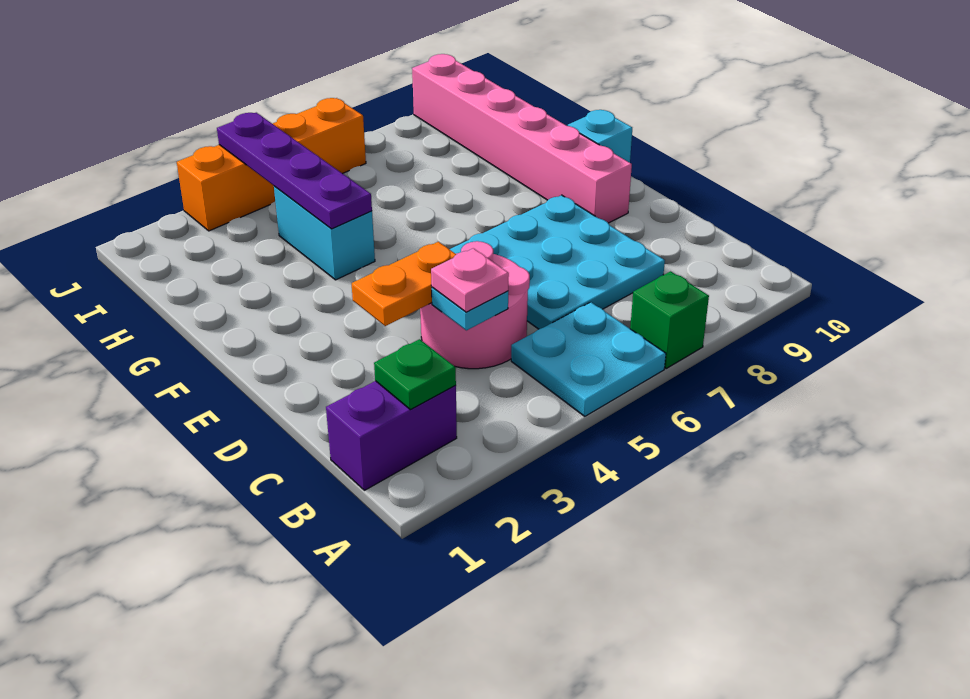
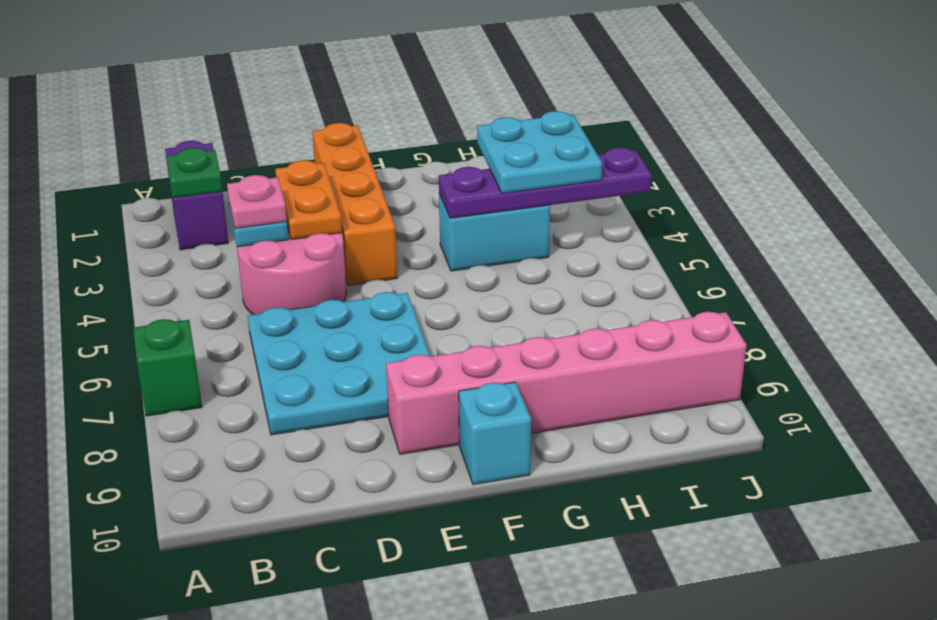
cyan plate A5:B6 level 1 -> cyan plate H3:I4 level 3
orange brick J3:J6 level 1 -> orange brick E1:E4 level 1

